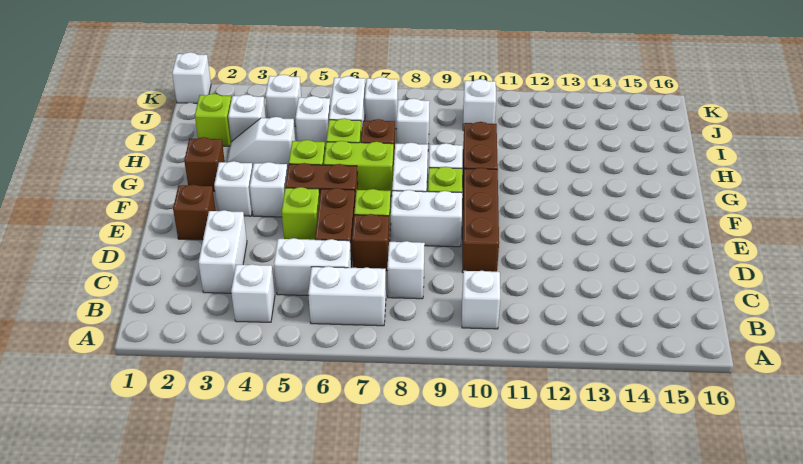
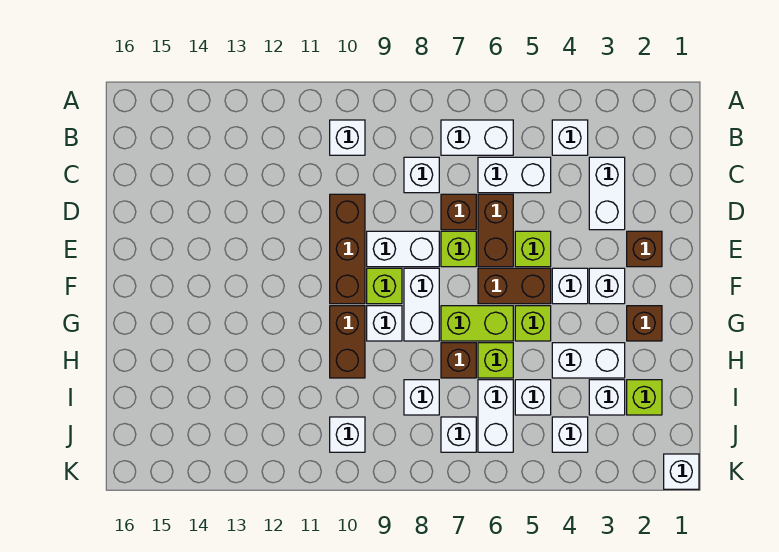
white slope H3:H4 level 1 top 4 -> white brick H3:H4 level 1

